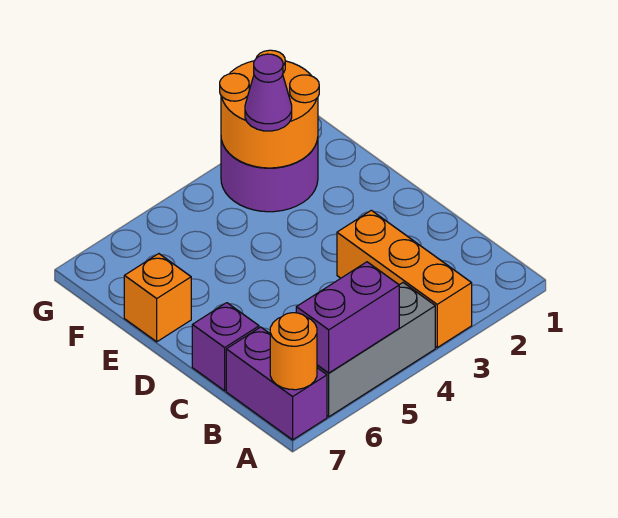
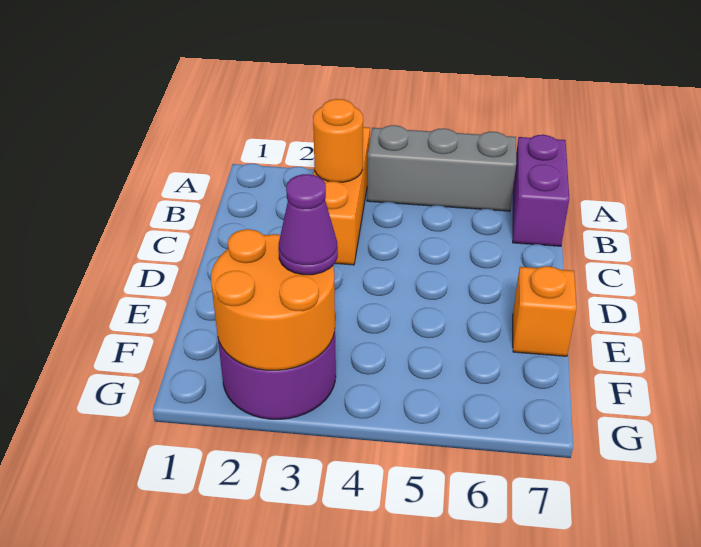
purple brick A5:A6 level 2 -> none
orange round brick A7 level 2 -> orange round brick B3 level 2
purple brick C7 level 1 -> none

